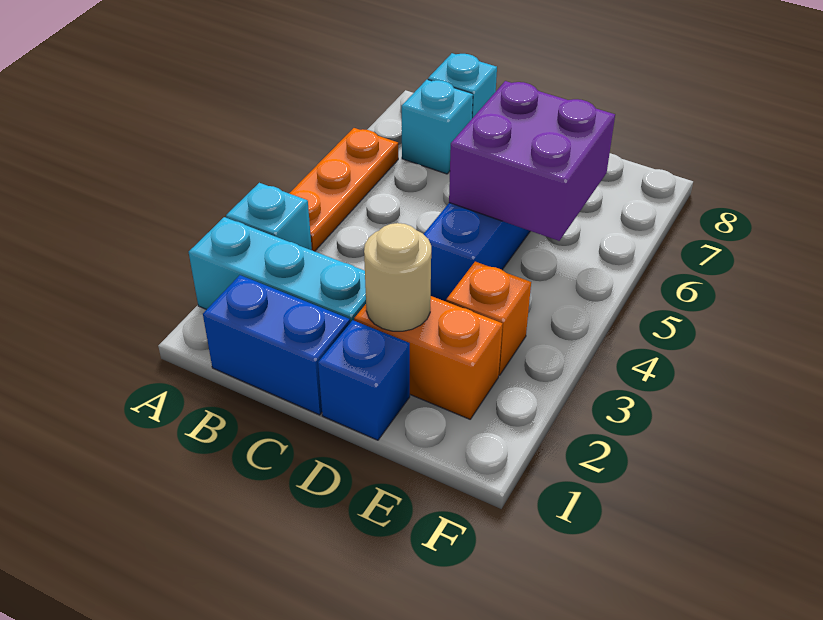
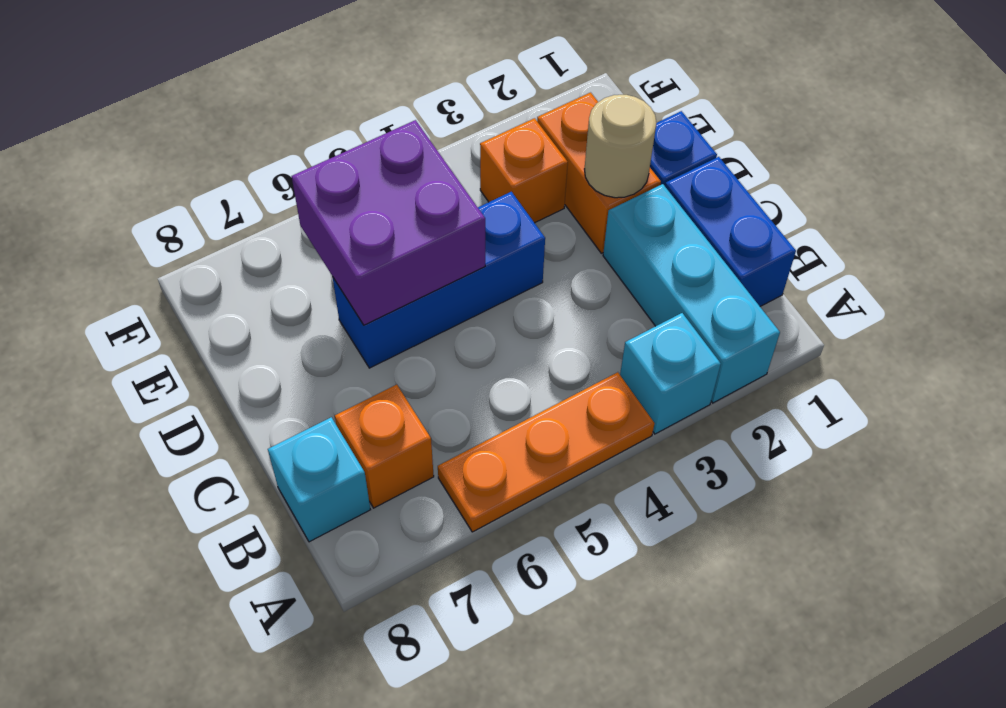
cyan brick B7 level 1 -> orange brick B7 level 1

